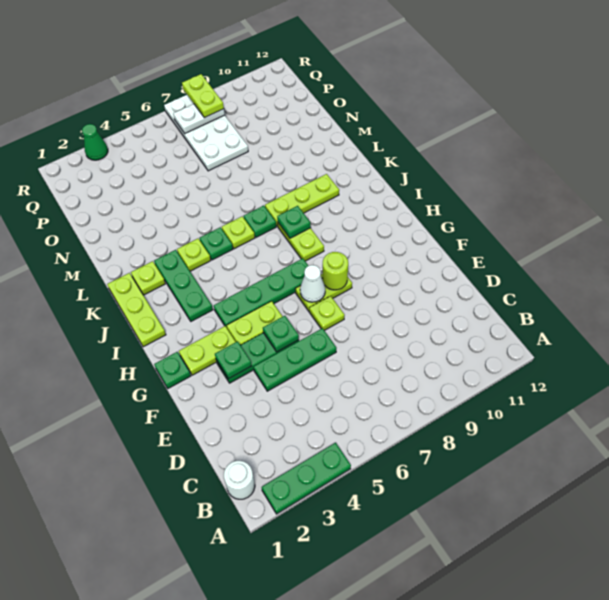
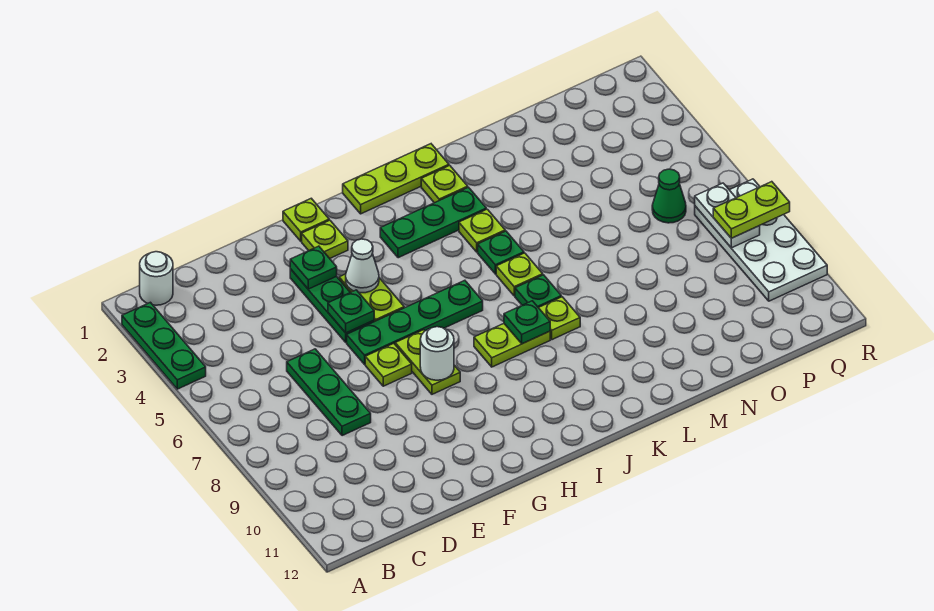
green plate E4:E6 level 1 -> green plate D6:D8 level 1
green plate G1 level 1 -> lime plate G1 level 1
lime plate G2:G3 level 1 -> lime plate G2 level 1
white cone G7 level 2 -> white cone G4 level 2
lime round brick G8 level 2 -> white round brick G8 level 2
green plate H4:H7 level 1 -> green plate F6:I6 level 1
lime plate K8:K10 level 1 -> lime plate K8 level 1
white plate O7:R8 level 1 -> white plate Q7:R10 level 1
green cone R3 level 1 -> green cone P6 level 1

